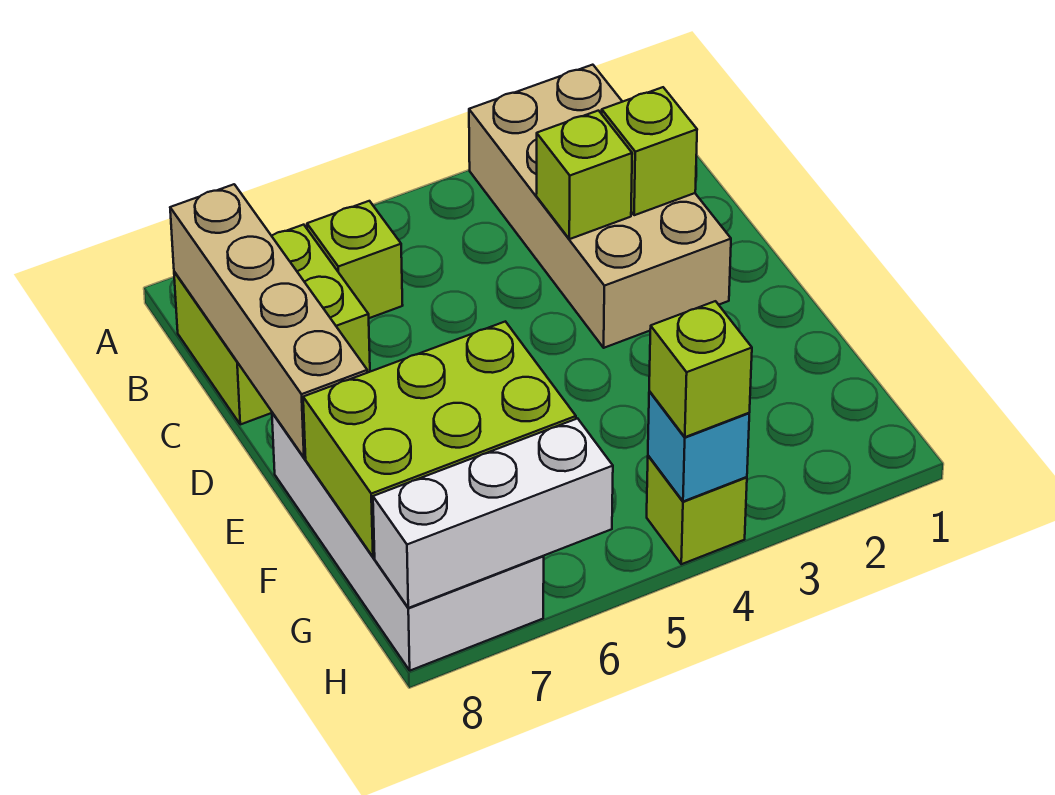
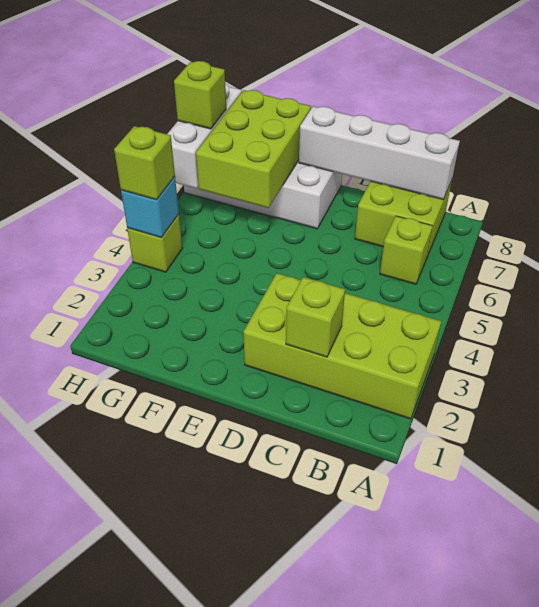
tan brick A2:D3 level 1 -> lime brick A2:D3 level 1
tan brick B8:E8 level 2 -> white brick B8:E8 level 2
lime brick C3 level 2 -> lime brick H7 level 3

